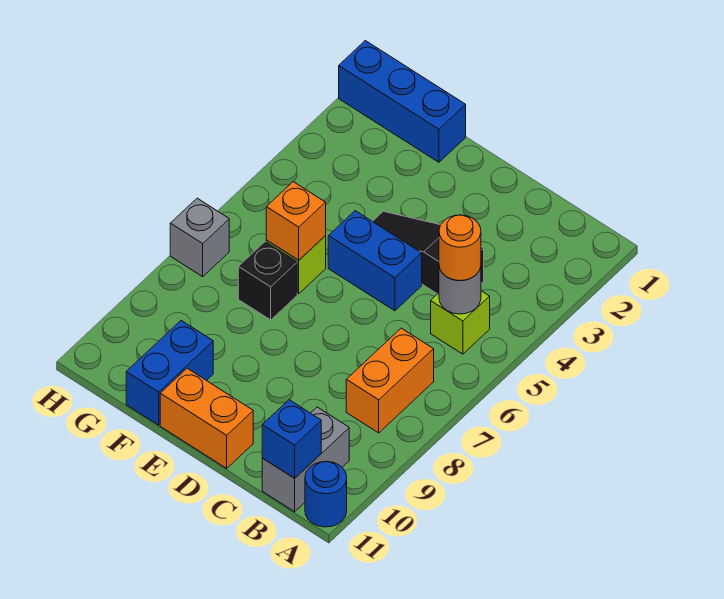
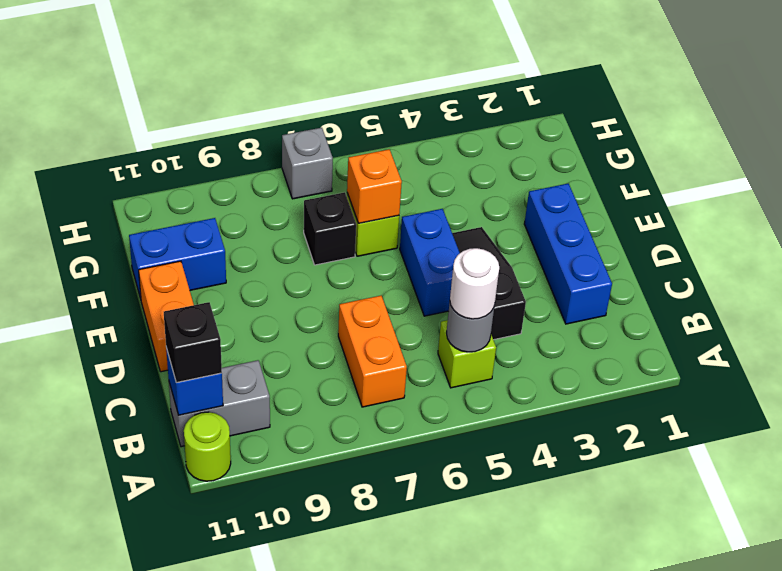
blue round brick A11 level 1 -> lime round brick A11 level 1
orange round brick B5 level 3 -> white round brick B5 level 3
orange brick B7:B8 level 1 -> orange brick B7:C7 level 1
none -> black brick B11 level 3
blue brick F1:H1 level 1 -> blue brick C2:E2 level 1

